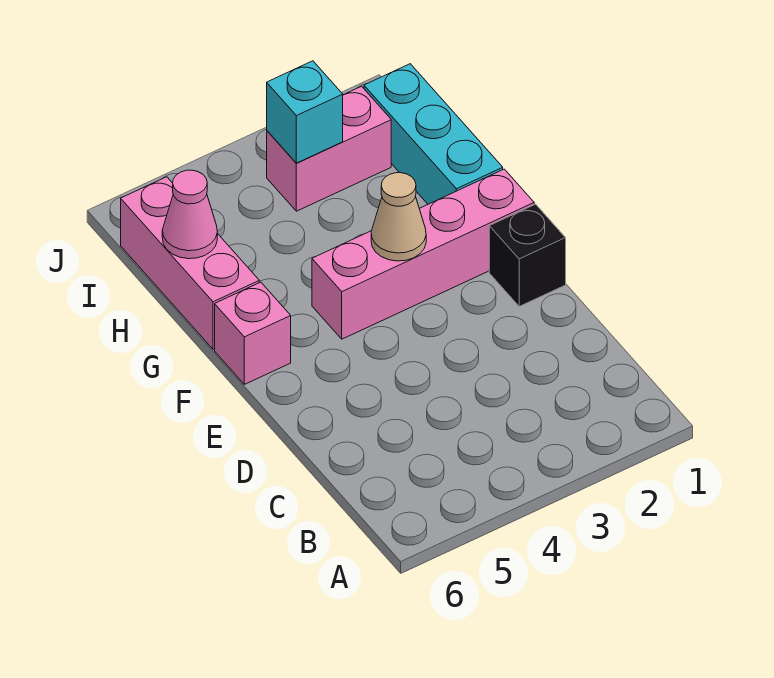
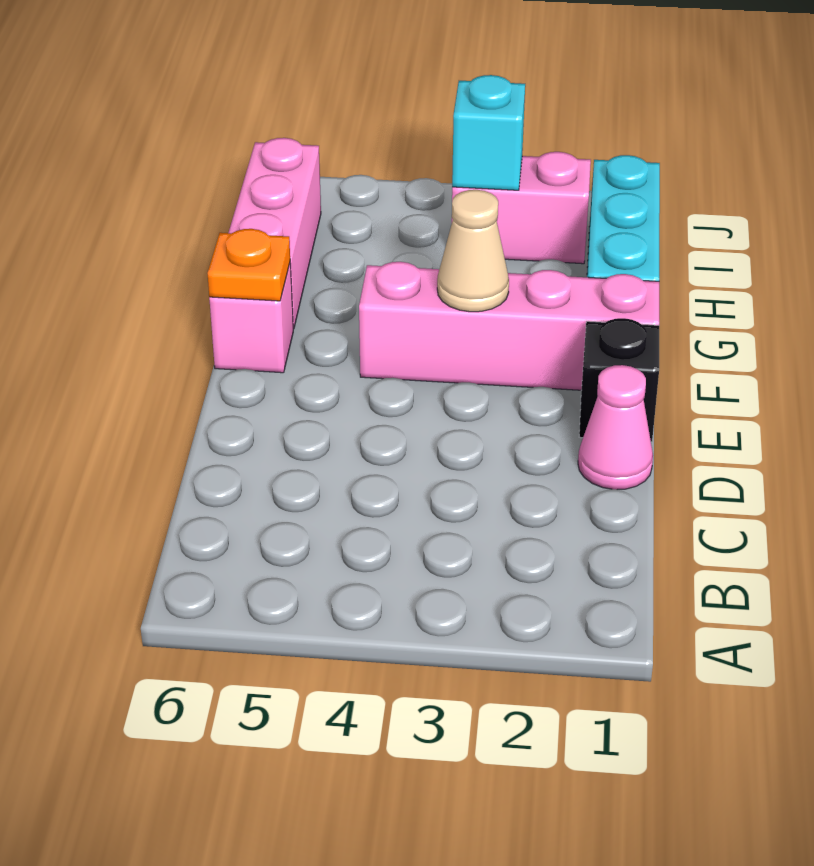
none -> orange plate F6 level 2
pink cone H6 level 2 -> pink cone D1 level 1

